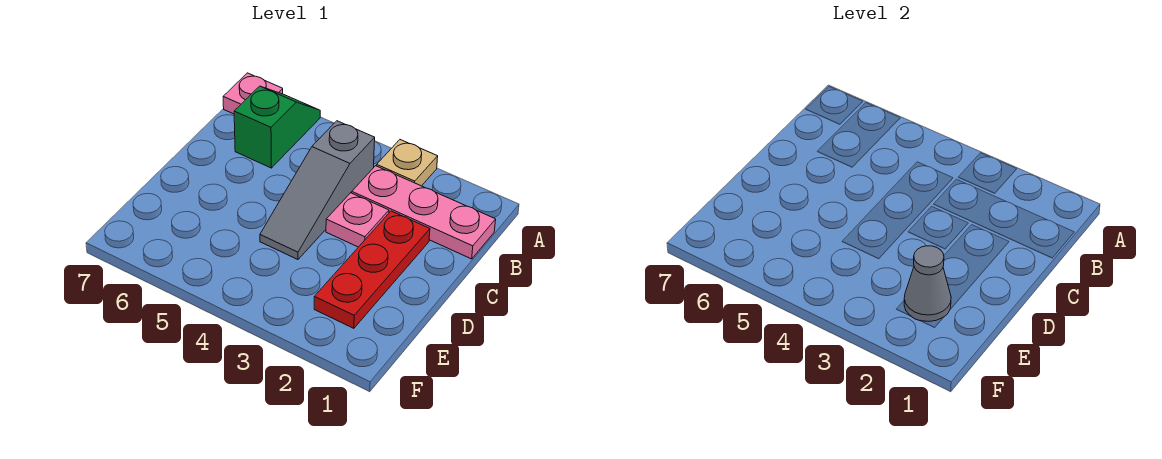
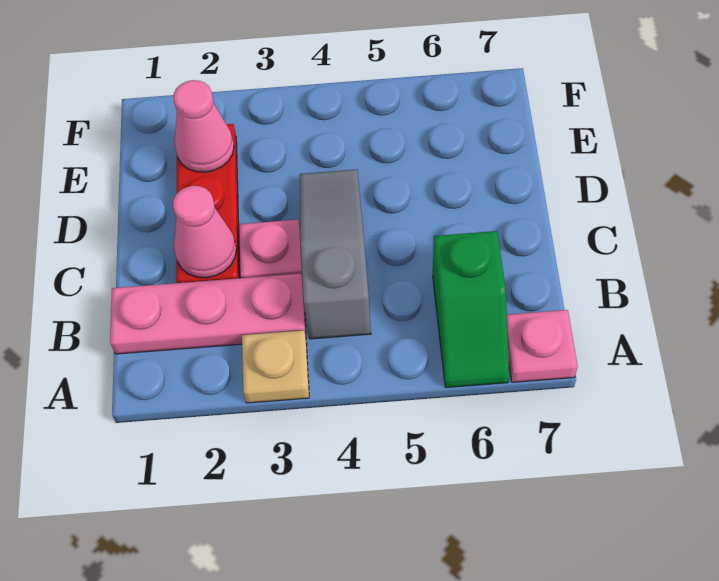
none -> pink cone C2 level 2
grey cone E2 level 2 -> pink cone E2 level 2

